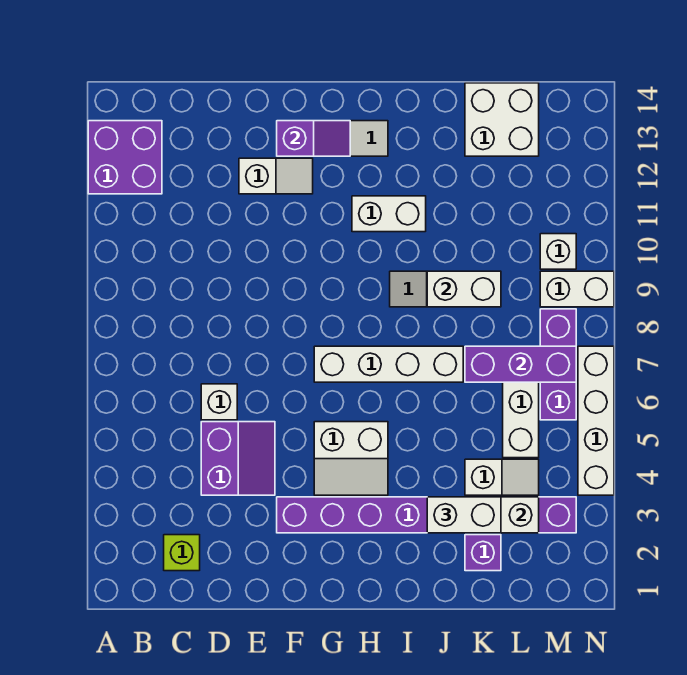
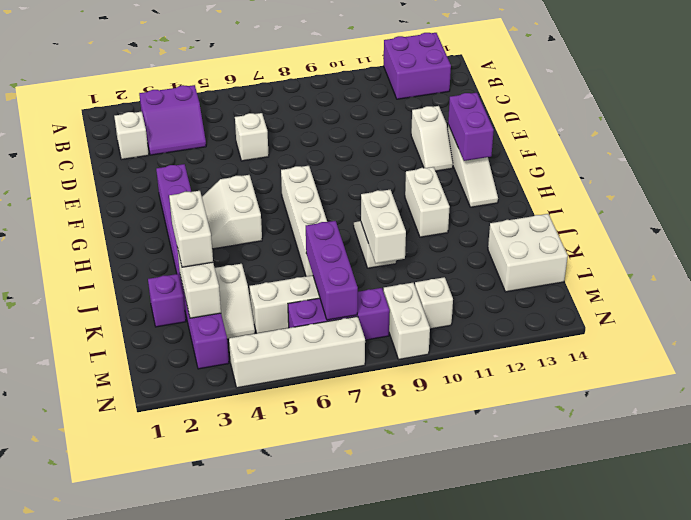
lime brick C2 level 1 -> white brick C2 level 1
purple slope D4:E5 level 1 top D -> purple slope B3:C4 level 1 top B
purple slope F13:G13 level 2 top F -> purple brick F13:G13 level 2

